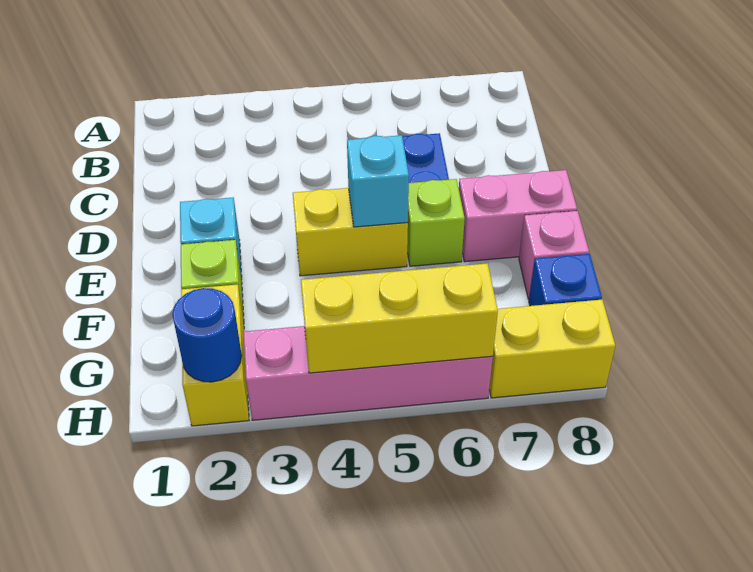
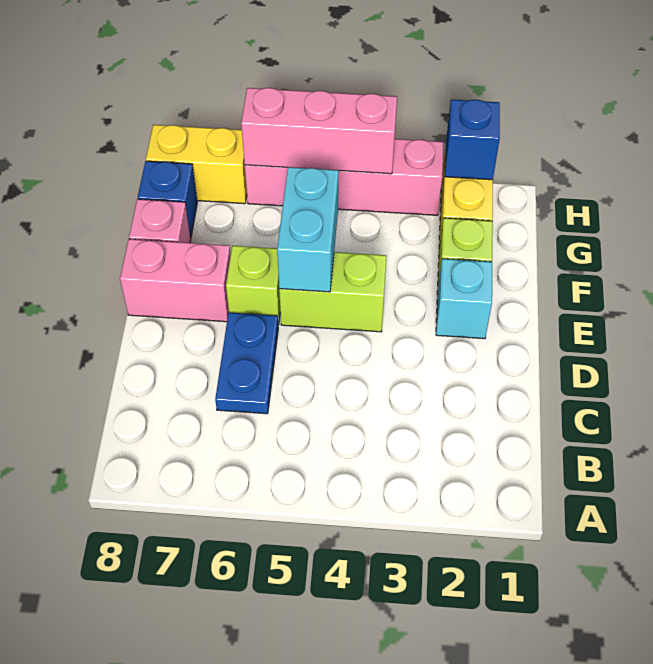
yellow brick E4:E5 level 1 -> lime brick E4:E5 level 1
cyan brick E5 level 2 -> cyan brick E5:F5 level 2
blue round brick H2 level 2 -> blue brick H2 level 2
yellow brick H4:H6 level 2 -> pink brick H4:H6 level 2

